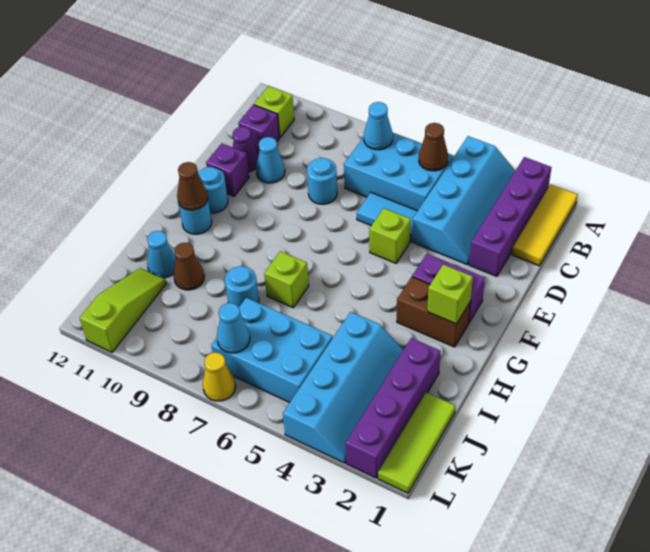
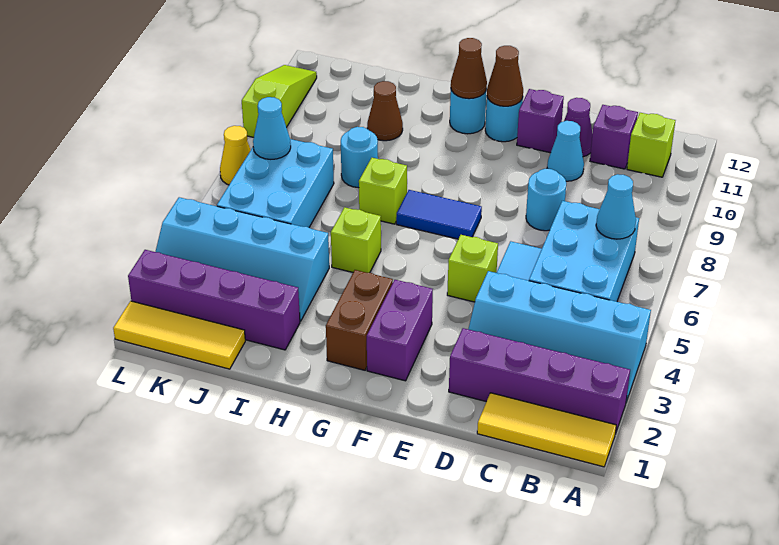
brown cone B5 level 2 -> brown cone F11 level 2
none -> blue tile F7:G7 level 1
lime brick G2 level 2 -> lime brick H5 level 1
cyan cone I11 level 1 -> none
lime tile J1:L1 level 1 -> yellow tile J1:L1 level 1
lime slope J11:L11 level 1 top L -> lime slope L9:L11 level 1 top 9

